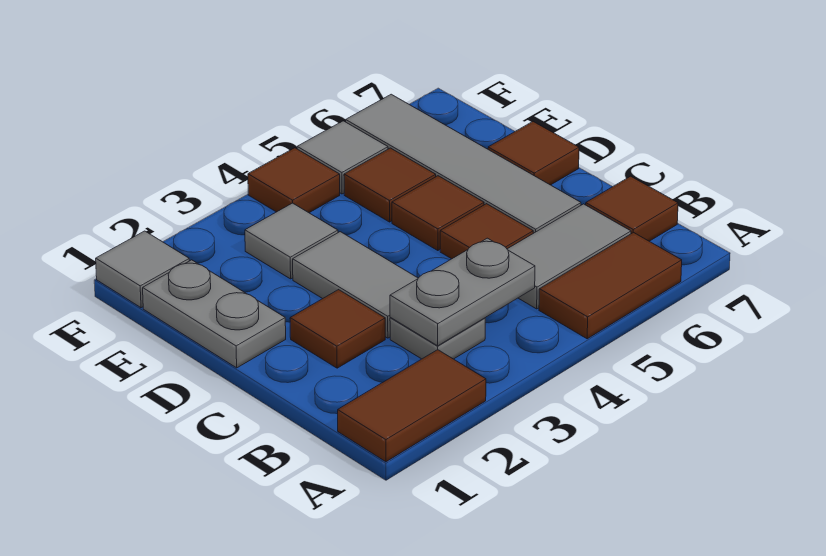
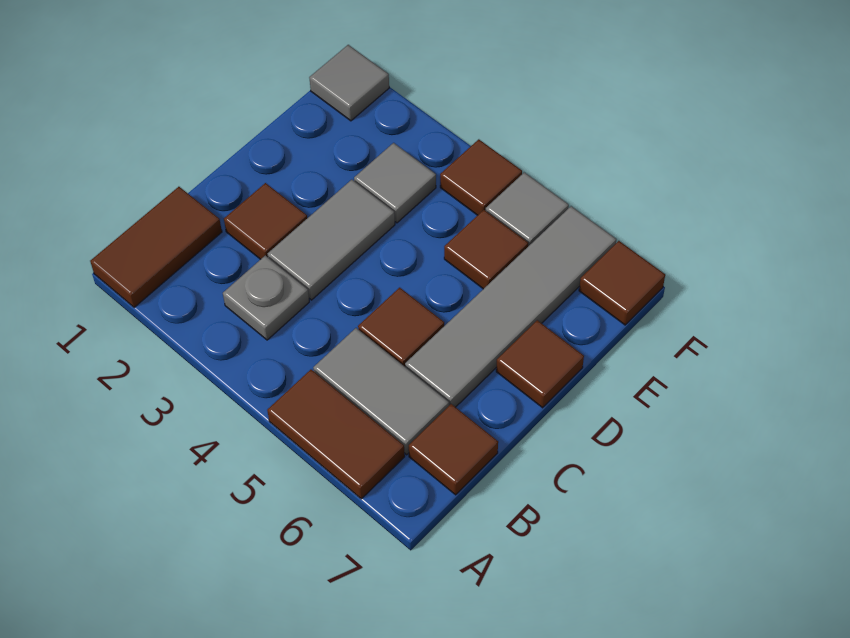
brown tile A1:A2 level 1 -> brown tile A1:B1 level 1
grey plate B3:B4 level 2 -> none
grey plate D1:E1 level 1 -> none
brown tile D5 level 1 -> brown tile F7 level 1

